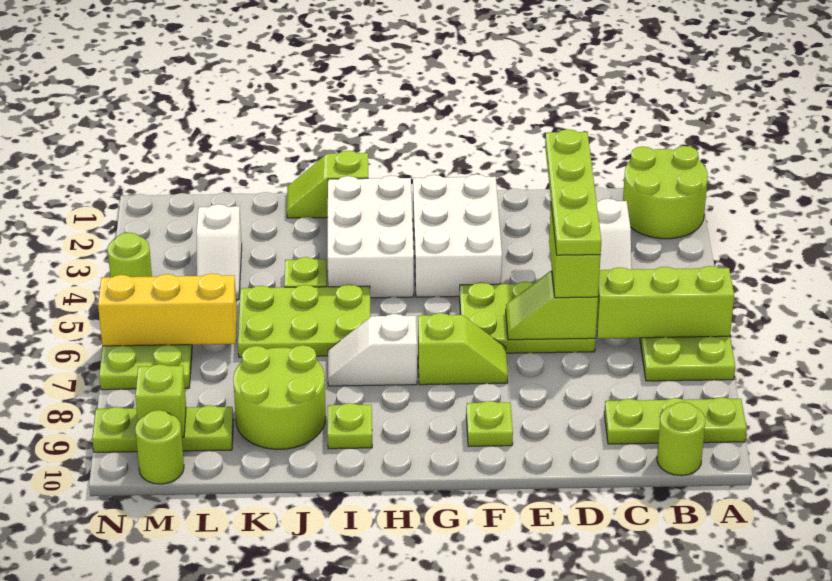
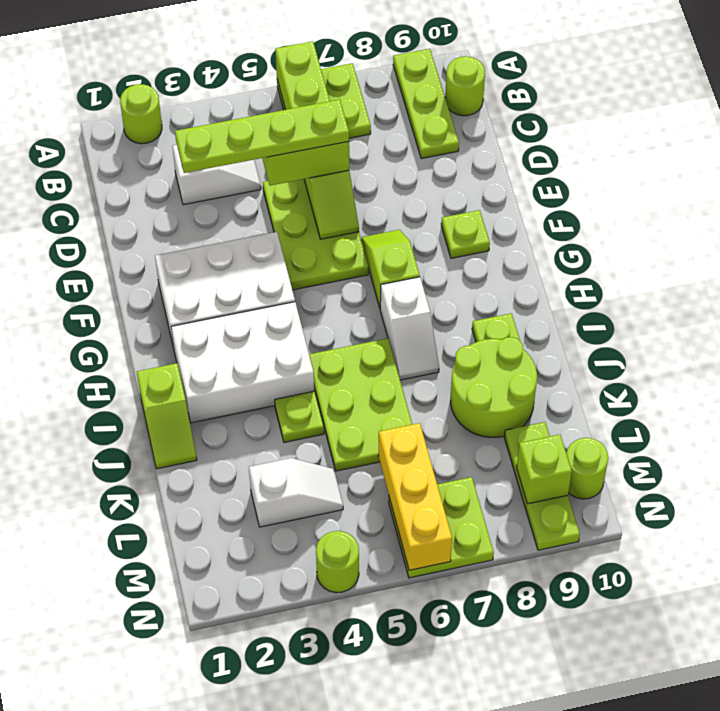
lime round brick A1:B2 level 1 -> lime round brick A2 level 1

